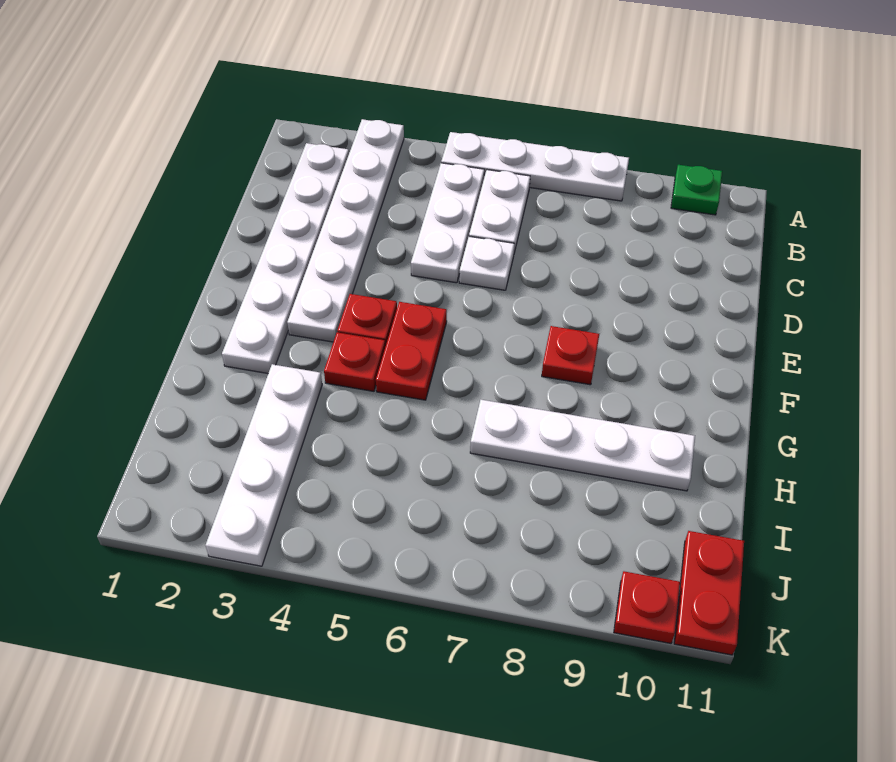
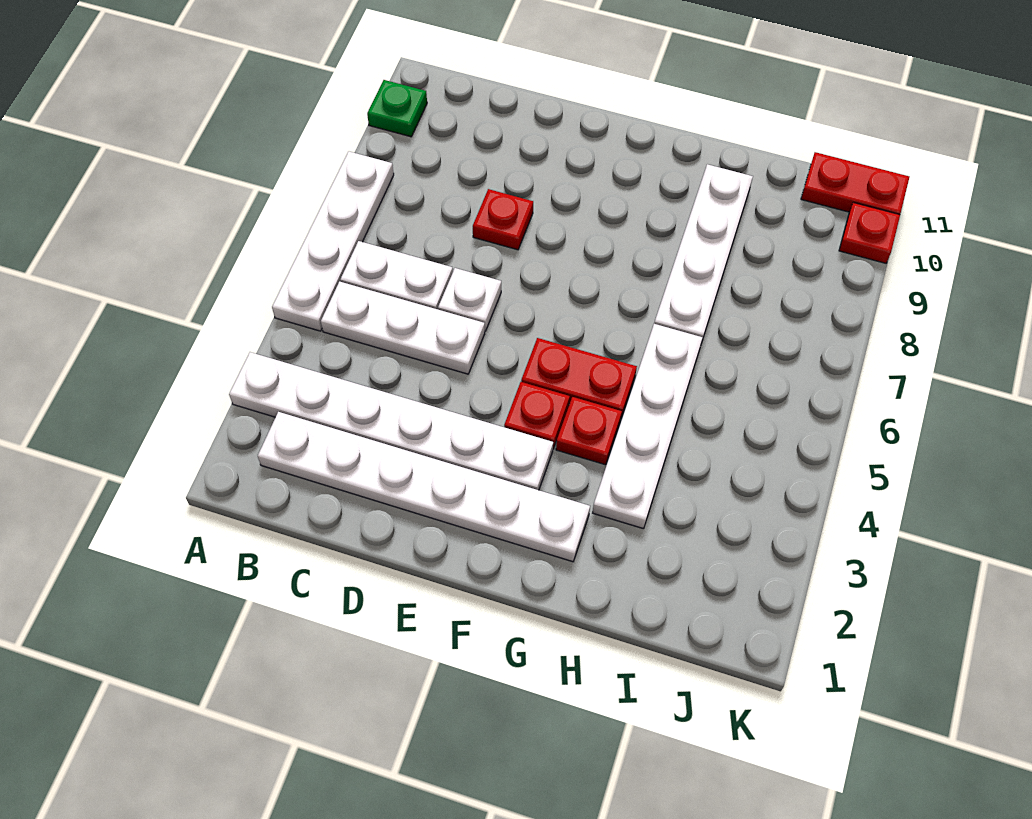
red plate F8 level 1 -> red plate D8 level 1
white plate H3:K3 level 1 -> white plate H3:H6 level 1

